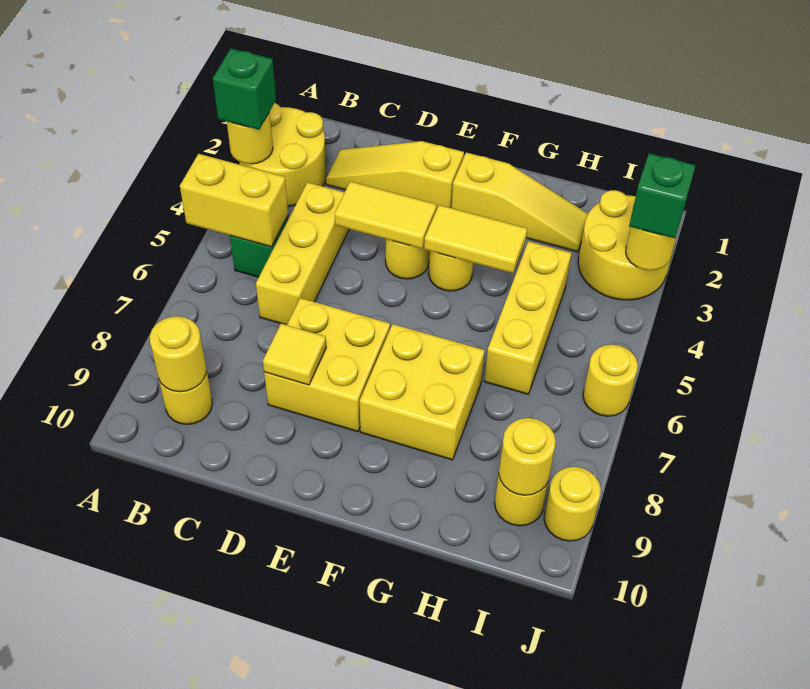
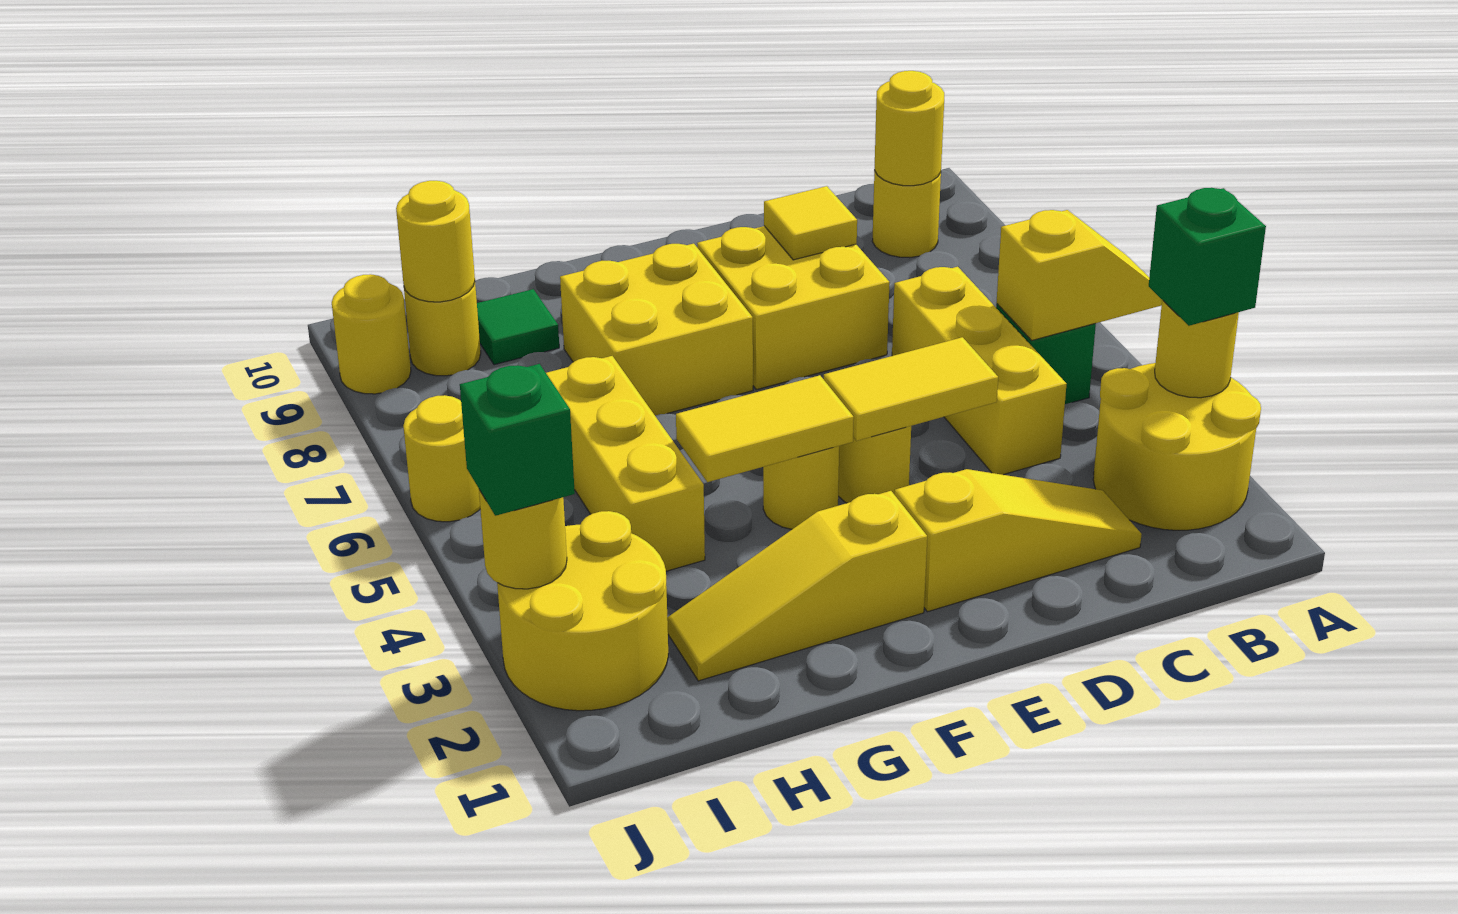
yellow brick A5:B5 level 2 -> yellow slope A5:B5 level 2 top B
none -> green tile H9 level 1

